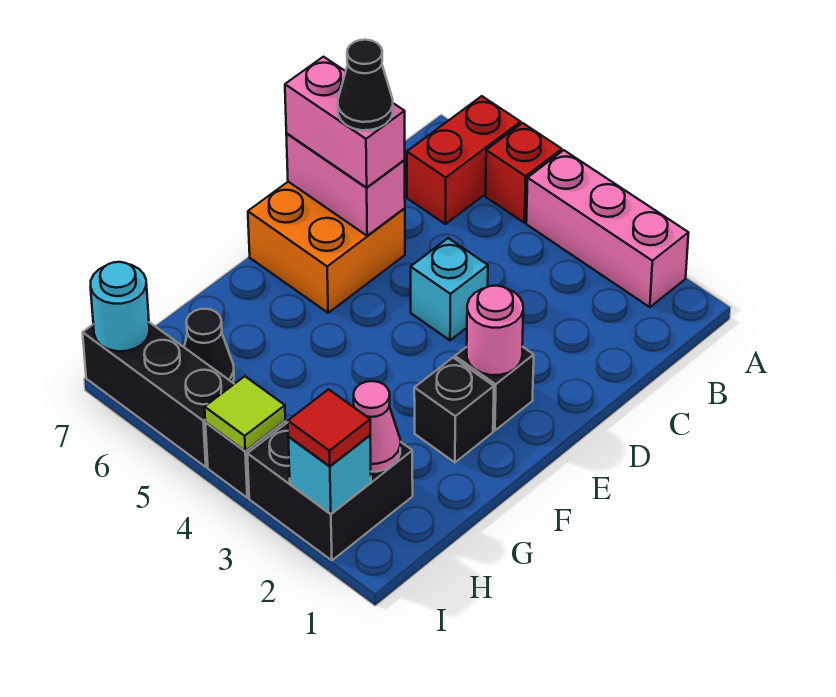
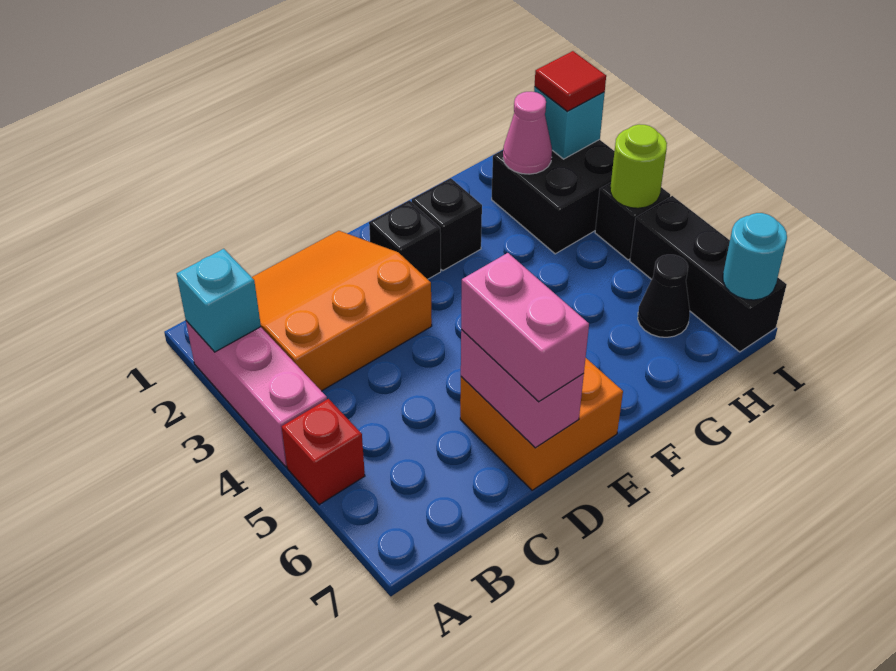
red brick A6:B6 level 1 -> none
none -> orange slope B1:D3 level 1 top 3
cyan brick D4 level 1 -> cyan brick A2 level 2
black cone D6 level 4 -> none
pink round brick E2 level 2 -> none
lime tile I4 level 2 -> lime round brick I4 level 2

